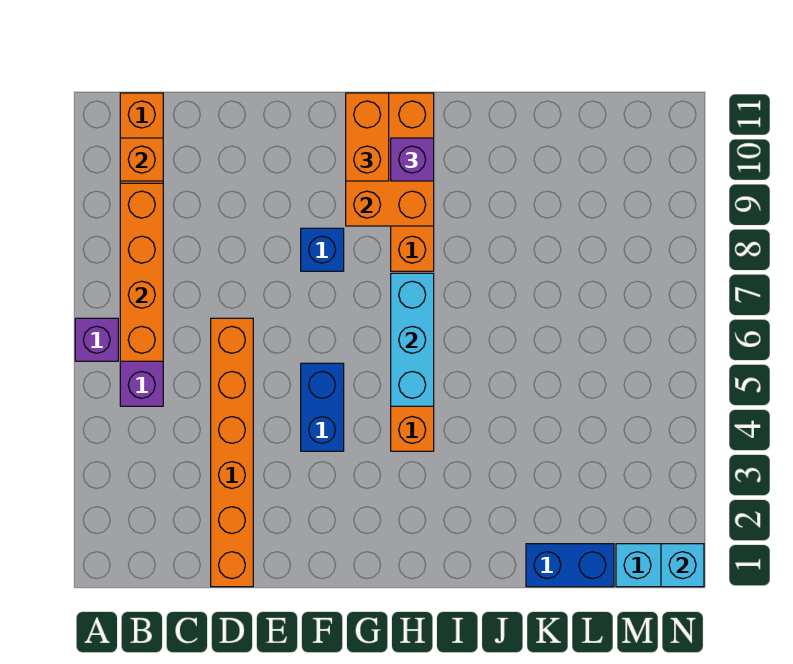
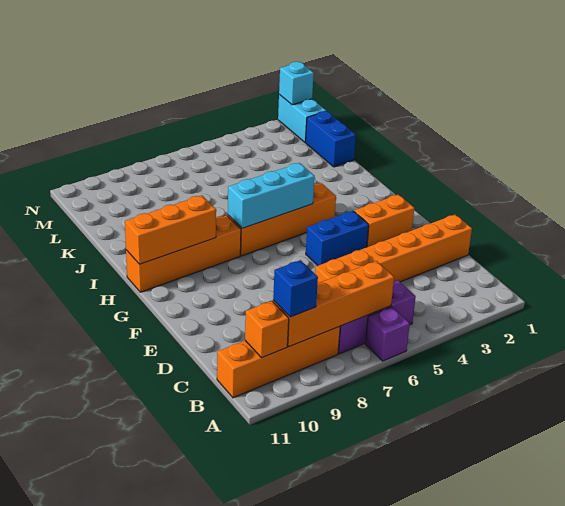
blue brick F8 level 1 -> blue brick B9 level 3
orange brick G9:H11 level 2 -> orange brick H9:H11 level 2
orange brick G10:G11 level 3 -> orange brick F2:F3 level 1
purple brick H10 level 3 -> none

